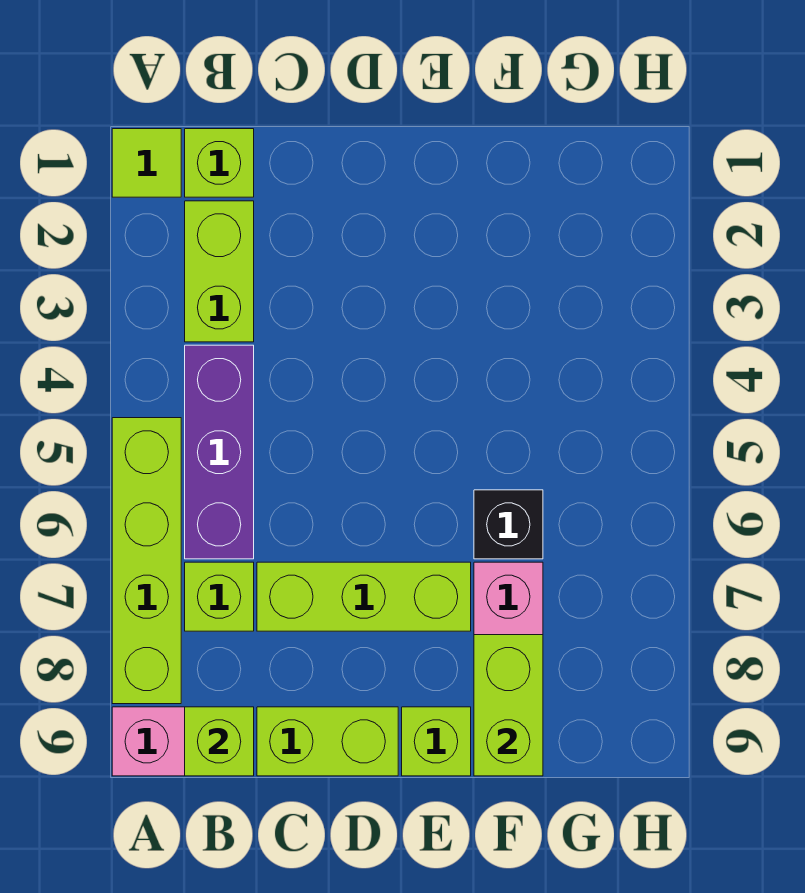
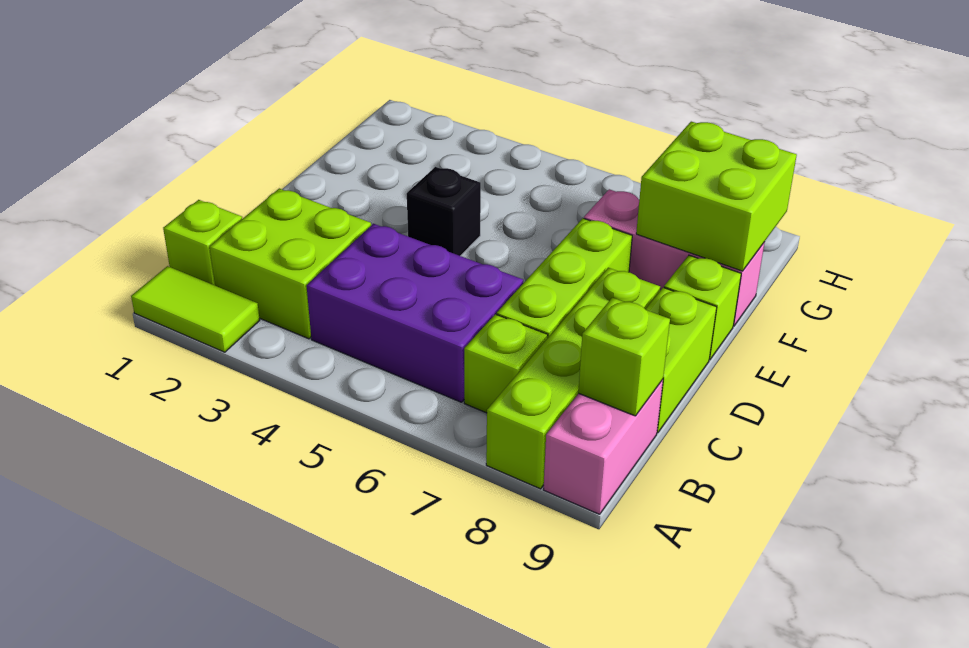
lime tile A1 level 1 -> lime tile A1:A2 level 1
lime brick A5:A8 level 1 -> lime brick A8:D8 level 1
lime brick B2:B3 level 1 -> lime brick B2:C3 level 1
purple brick B4:B6 level 1 -> purple brick B4:C6 level 1
black brick F6 level 1 -> black brick E4 level 1
lime brick F8:F9 level 2 -> lime brick F8:G9 level 2

